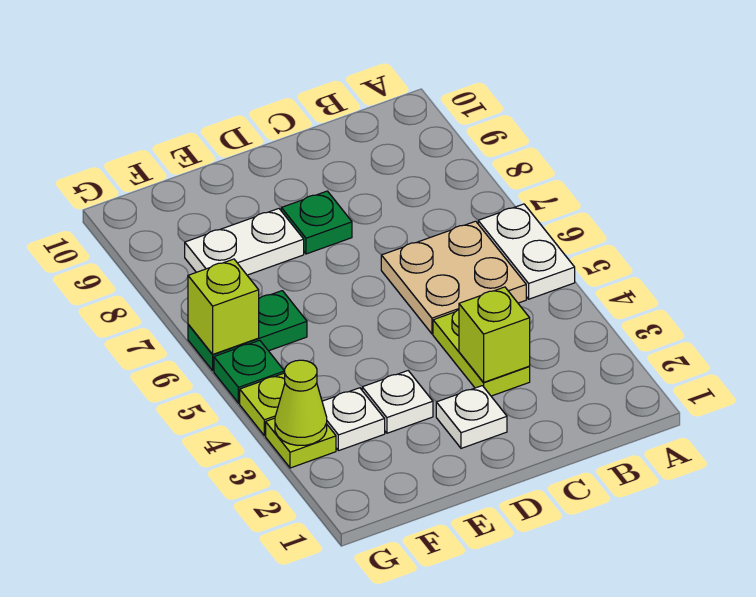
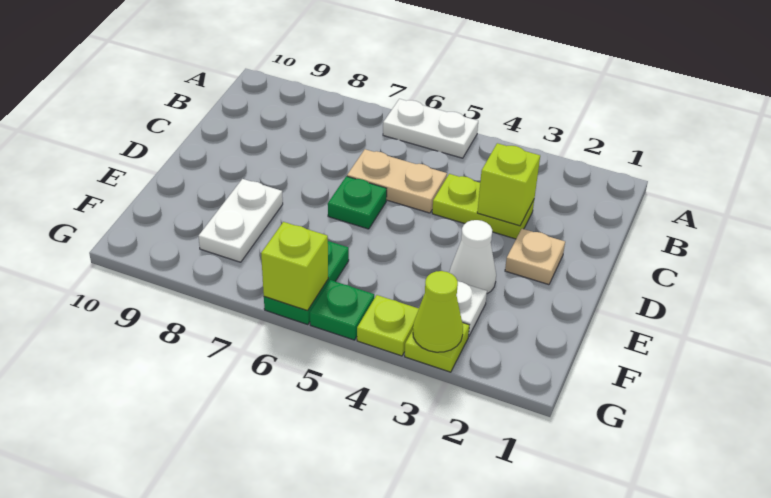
tan plate B5:C6 level 1 -> tan plate C5:C6 level 1
white plate D2 level 1 -> tan plate D2 level 1
green plate D8 level 1 -> green plate D6 level 1
white plate E3 level 1 -> white cone E3 level 1

